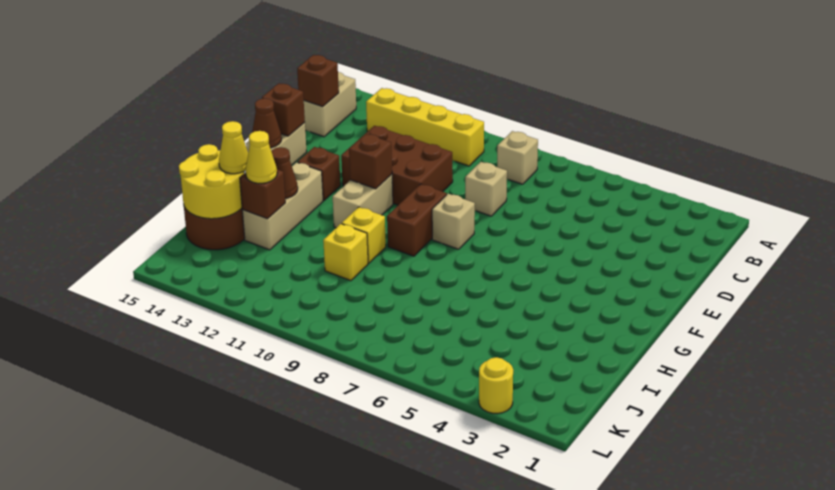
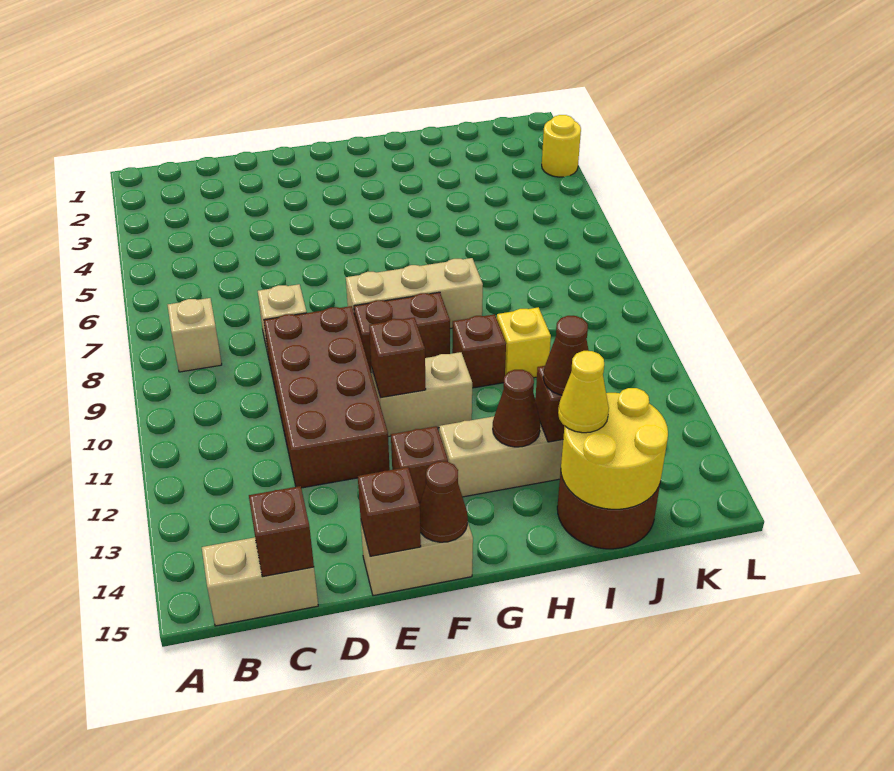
yellow brick B10:B13 level 1 -> none
brown brick D10:E12 level 1 -> brown brick D9:E12 level 1
tan brick F8 level 1 -> tan brick F8:H8 level 1
yellow brick H10 level 1 -> brown brick H10 level 1
yellow cone I13 level 3 -> brown cone I13 level 3

